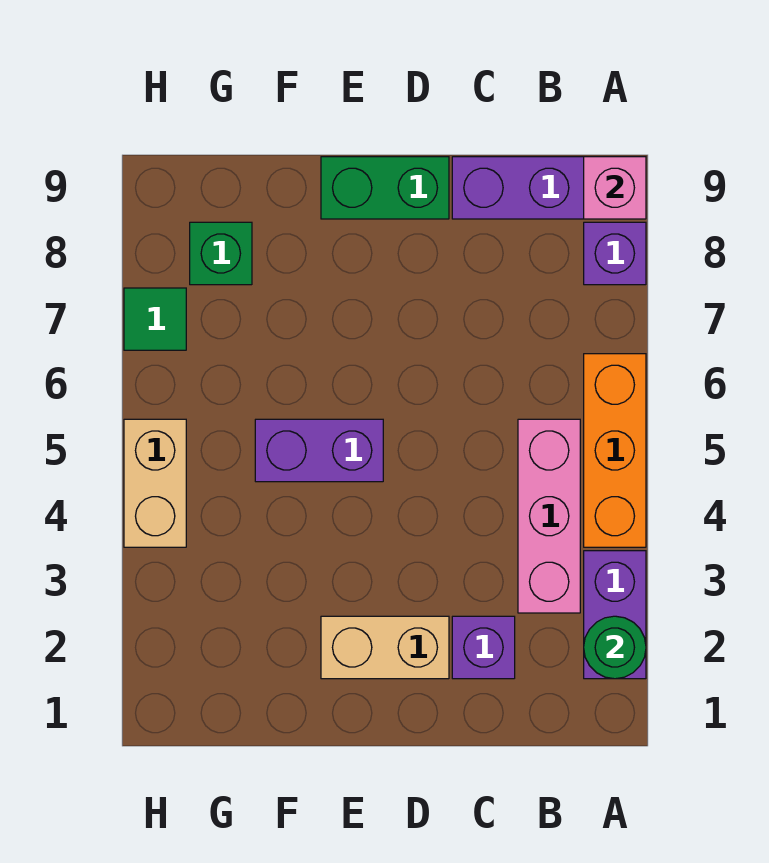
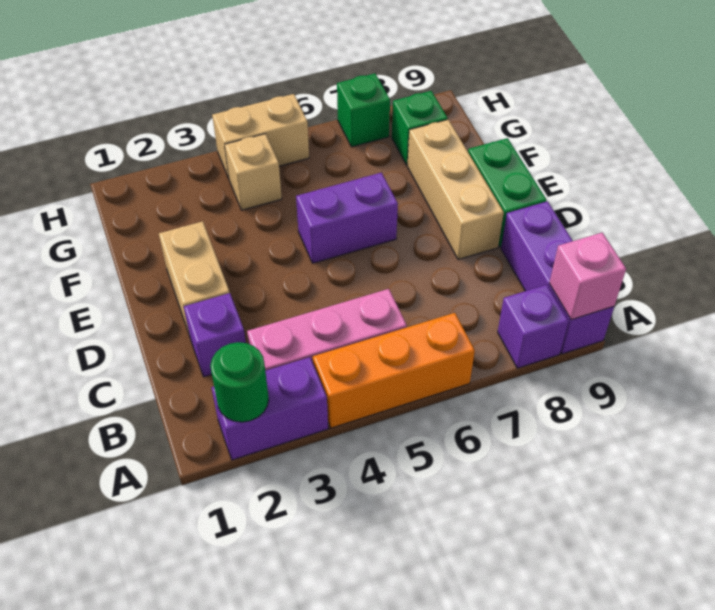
none -> tan brick D8:F8 level 1
purple brick E5:F5 level 1 -> purple brick E5:E6 level 1
none -> tan brick G4 level 1
green tile H7 level 1 -> green brick H7 level 1

